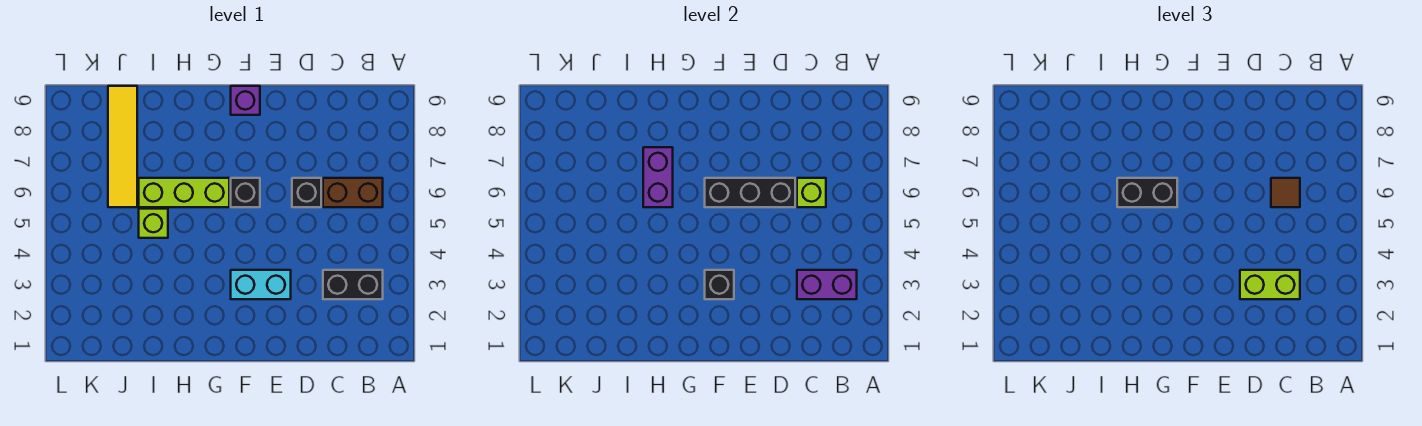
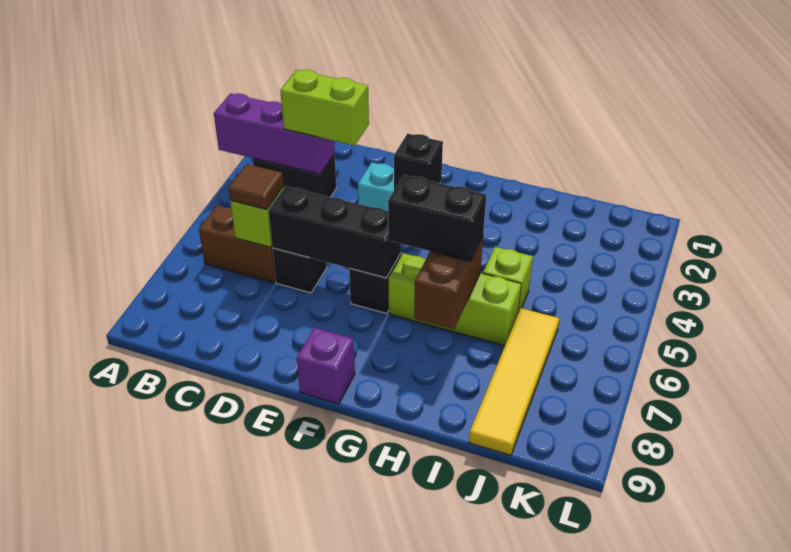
purple brick B3:C3 level 2 -> purple brick A3:C3 level 2
purple brick H6:H7 level 2 -> brown brick H6:H7 level 2

